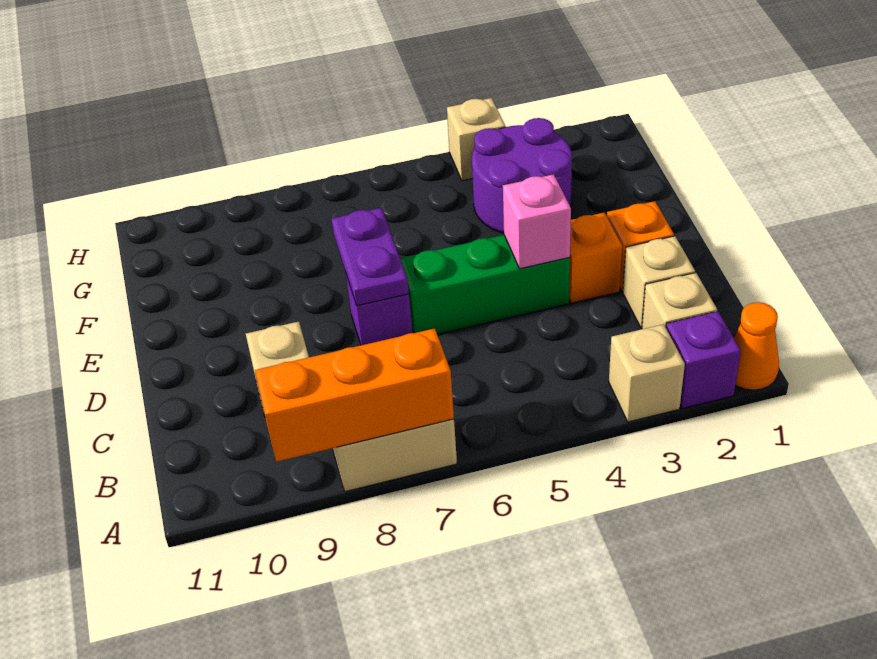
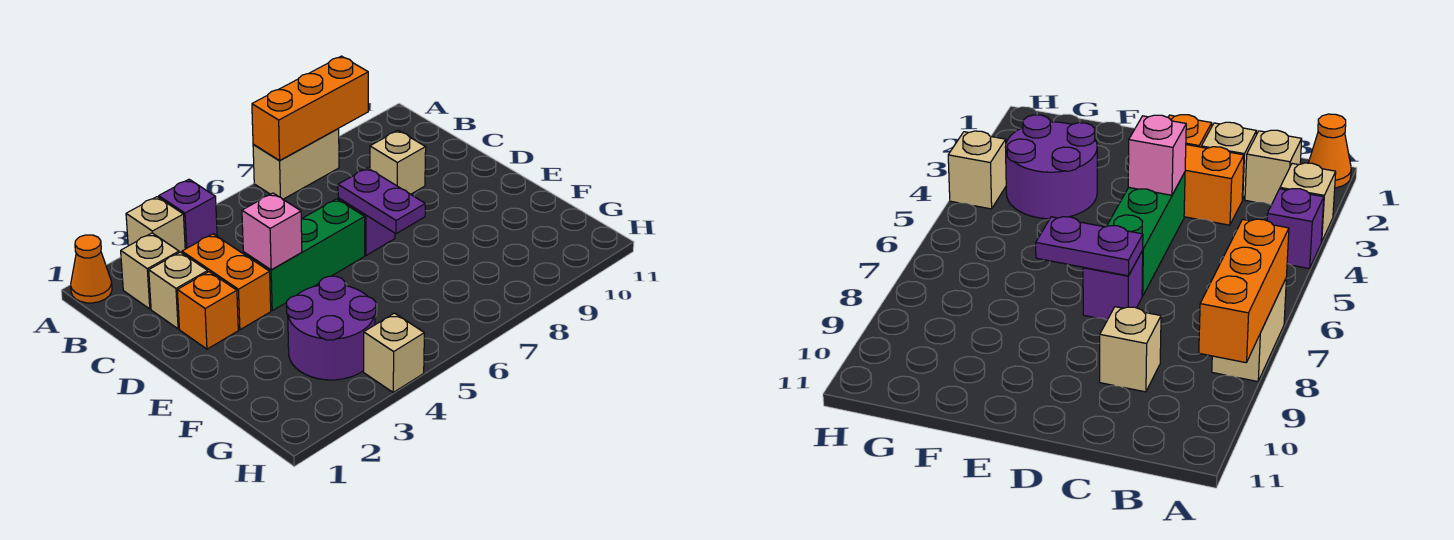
purple brick A2 level 1 -> purple brick A4 level 1
orange brick D3 level 1 -> orange brick C3:D3 level 1

